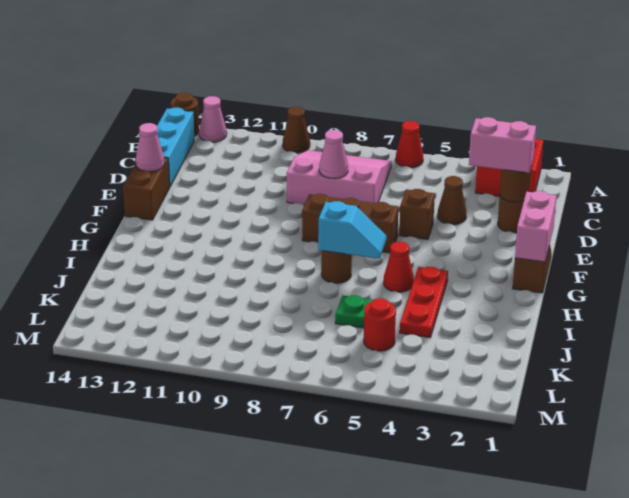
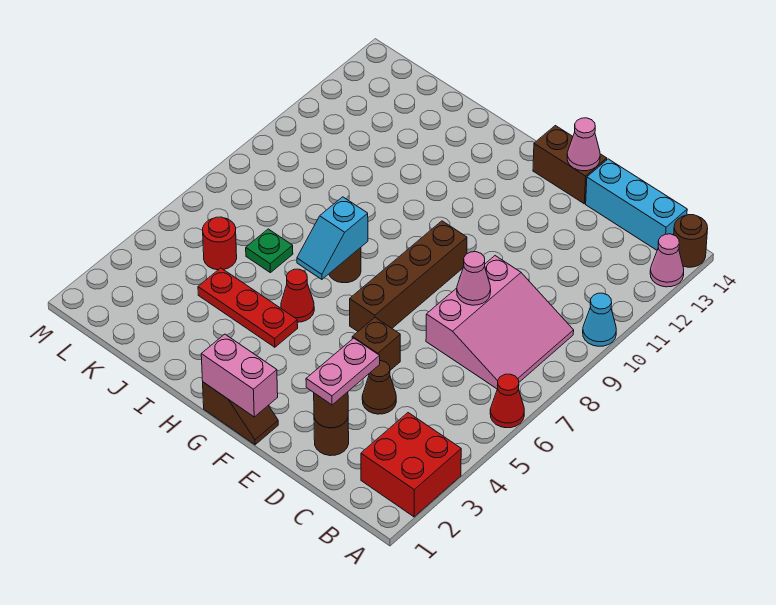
brown cone A10 level 1 -> cyan cone A10 level 1
pink brick D2:D3 level 3 -> pink plate D2:D3 level 3
brown brick F6:F8 level 1 -> brown brick F6:F9 level 1

